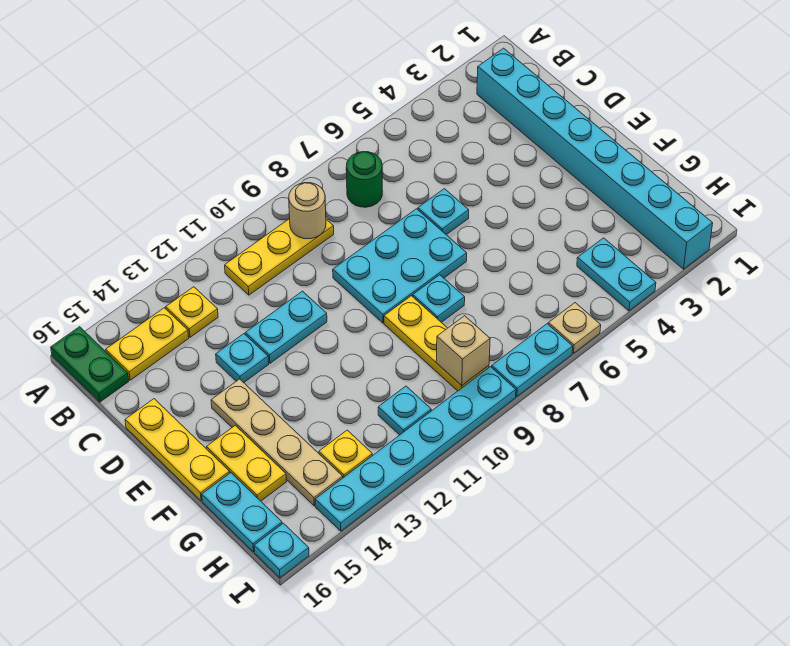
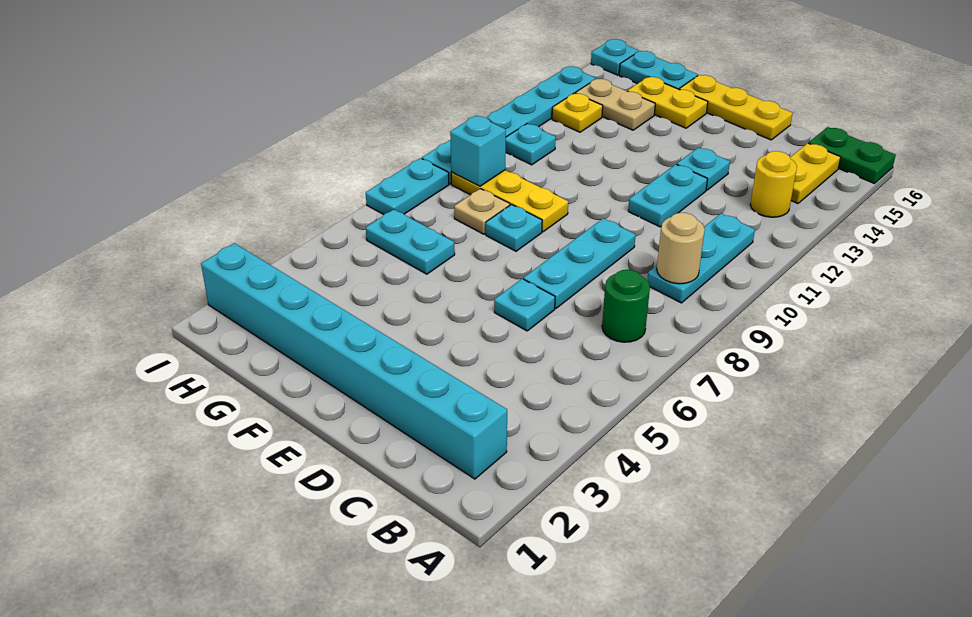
yellow plate B9:B11 level 1 -> cyan plate B9:B11 level 1
yellow plate B13 level 1 -> yellow round brick B13 level 1
cyan plate D7:E9 level 1 -> cyan plate D7:D9 level 1
tan plate E14:H14 level 1 -> tan plate G14:H14 level 1
cyan plate H4:I4 level 1 -> cyan plate G6:H6 level 1
tan brick H9 level 2 -> cyan brick H9 level 2
tan plate I6 level 1 -> tan plate G8 level 1

